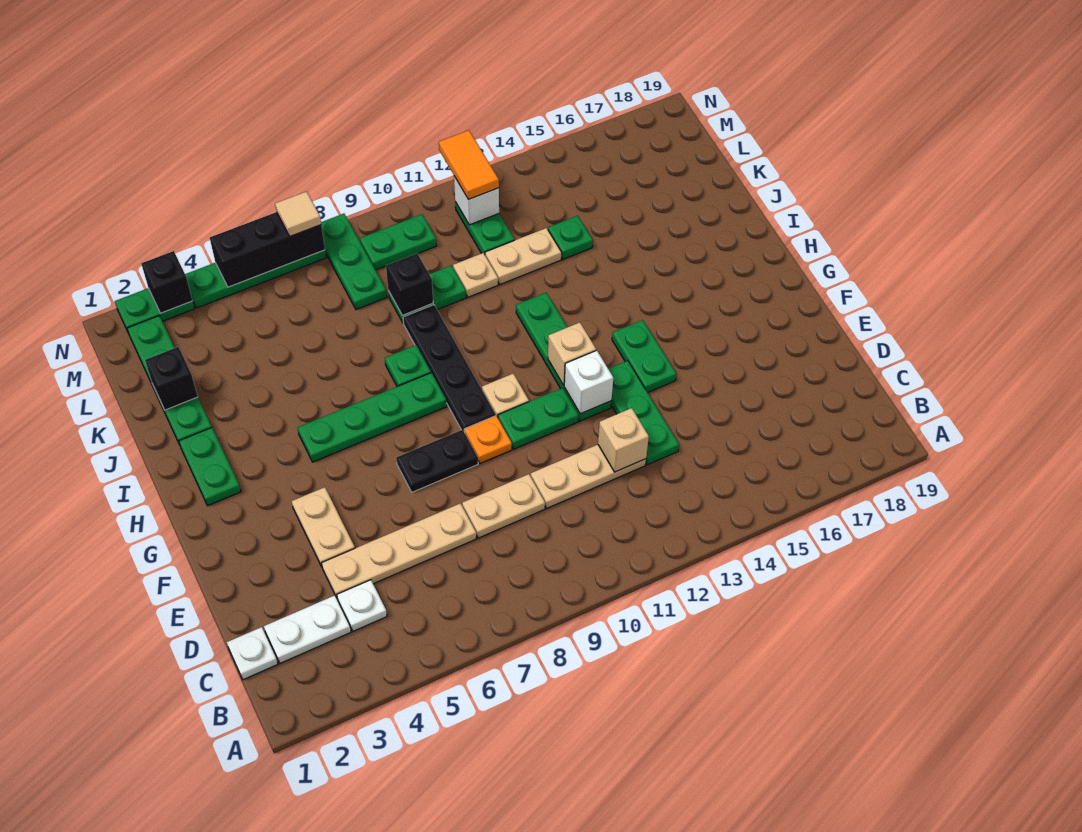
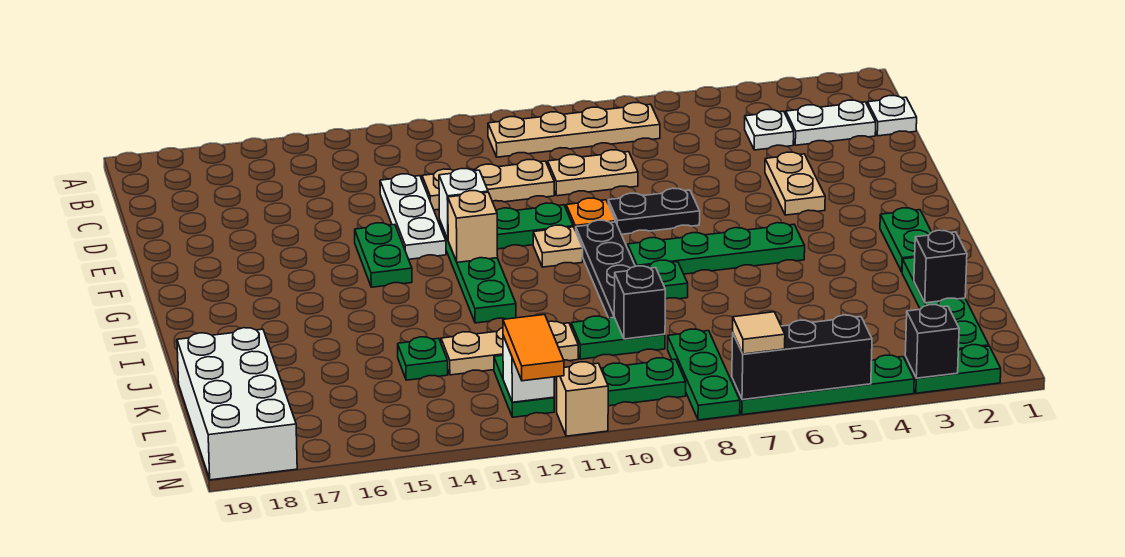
tan plate D4:D7 level 1 -> tan plate B7:B10 level 1
tan brick D12 level 2 -> tan brick N11 level 1
green plate D13:F13 level 1 -> white plate D13:F13 level 1
none -> white brick K18:N19 level 1

